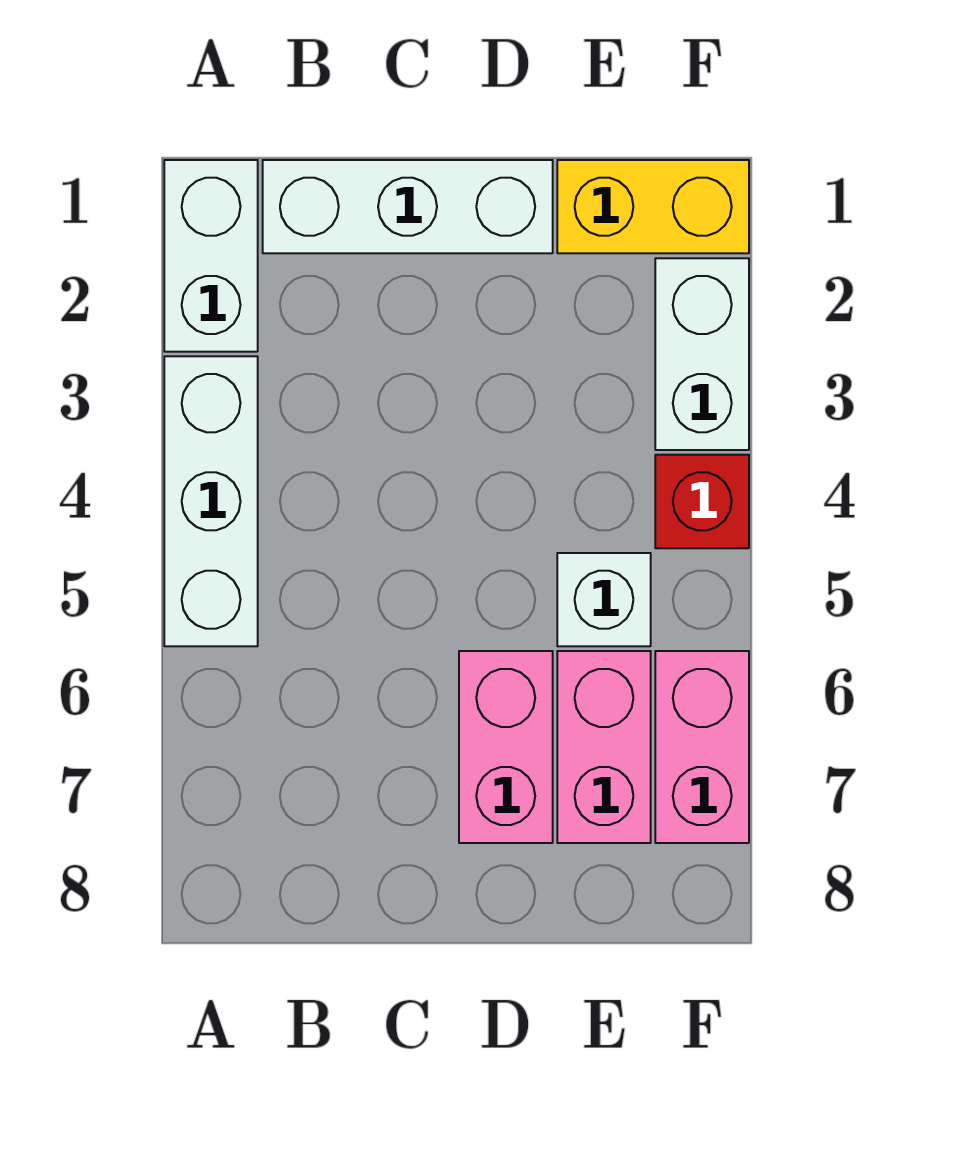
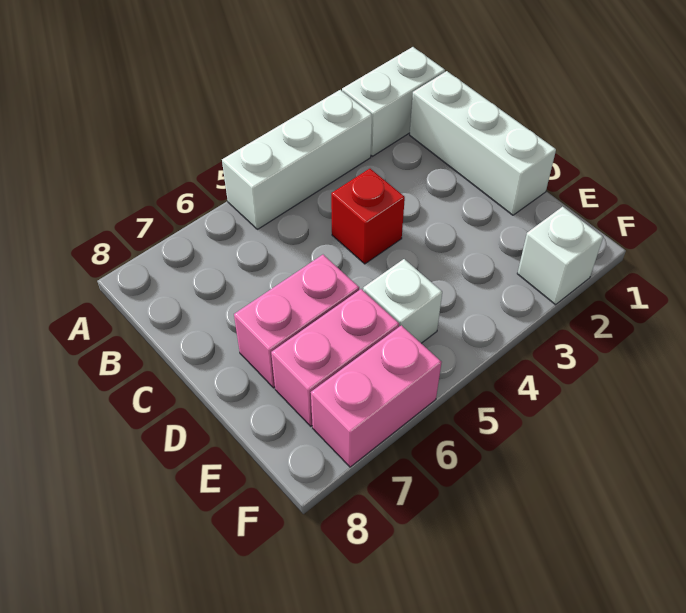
yellow brick E1:F1 level 1 -> none
white brick F2:F3 level 1 -> white brick F2 level 1
red brick F4 level 1 -> red brick C4 level 1

